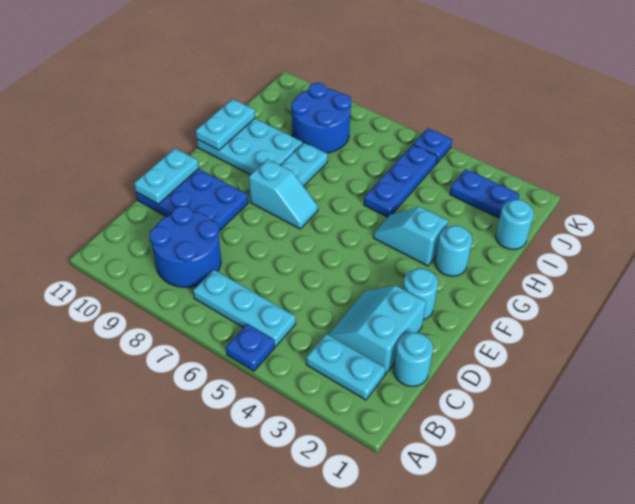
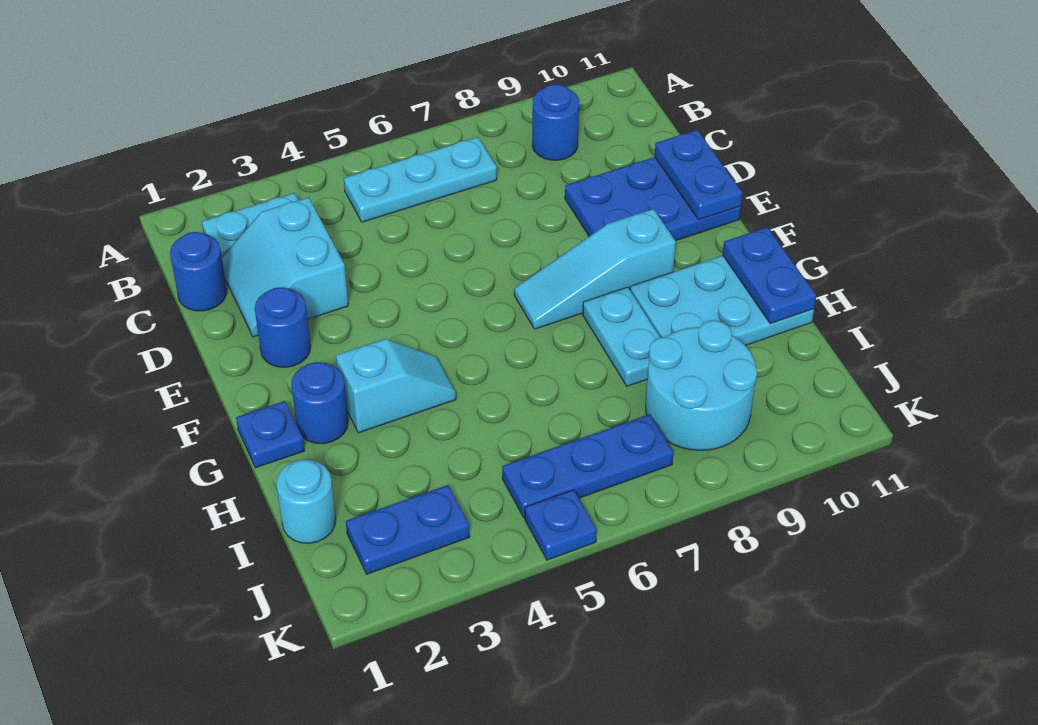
blue plate A5 level 1 -> blue plate G1 level 1
blue round brick B8:C9 level 1 -> blue round brick B9 level 1
cyan round brick C1 level 1 -> blue round brick C1 level 1
cyan slope C2:D3 level 1 top 2 -> cyan slope C2:D3 level 1 top 3
cyan plate D11:E11 level 2 -> blue plate D11:E11 level 2
cyan round brick E2 level 1 -> blue round brick E2 level 1
cyan slope F7:F8 level 1 top 8 -> cyan slope F7:F9 level 1 top 9
cyan round brick G2 level 1 -> blue round brick G2 level 1
cyan plate G11:H11 level 2 -> blue plate G11:H11 level 2
blue plate H5:J5 level 1 -> blue plate J5:J7 level 1
blue round brick I8:J9 level 1 -> cyan round brick I8:J9 level 1

